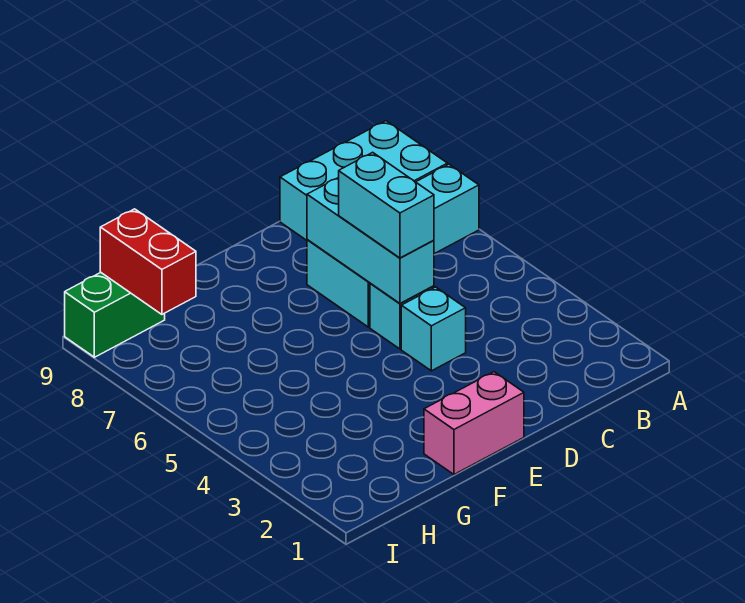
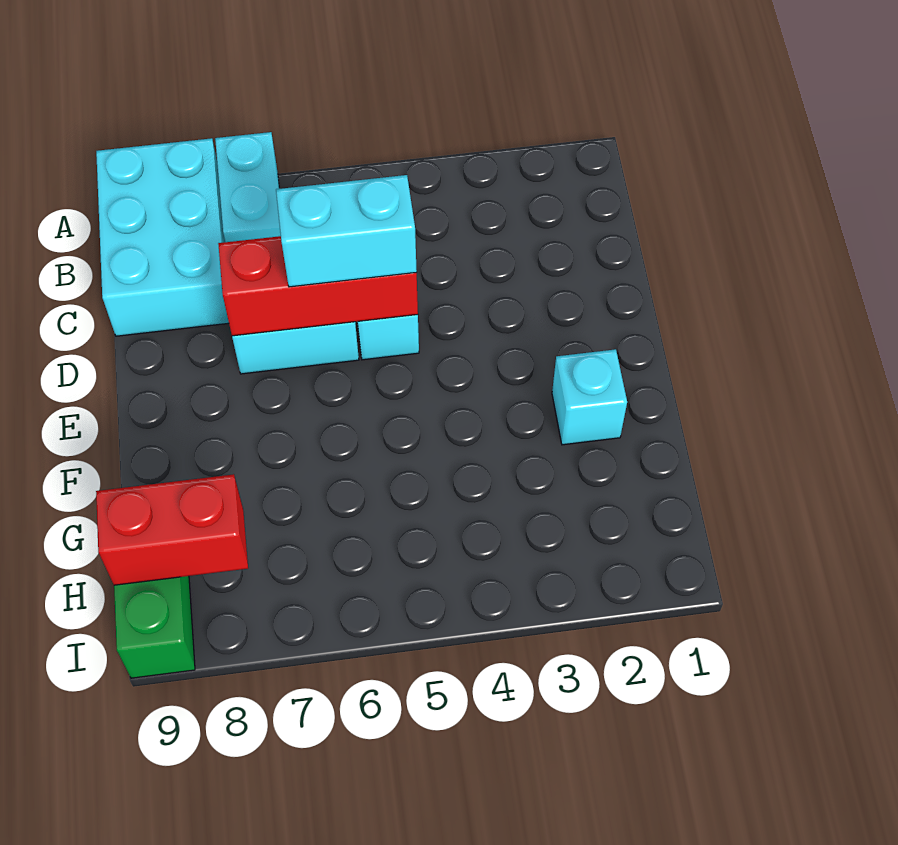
cyan brick D4 level 1 -> cyan brick F2 level 1
cyan brick D5:D7 level 2 -> red brick D5:D7 level 2
pink brick E1:F1 level 1 -> none

